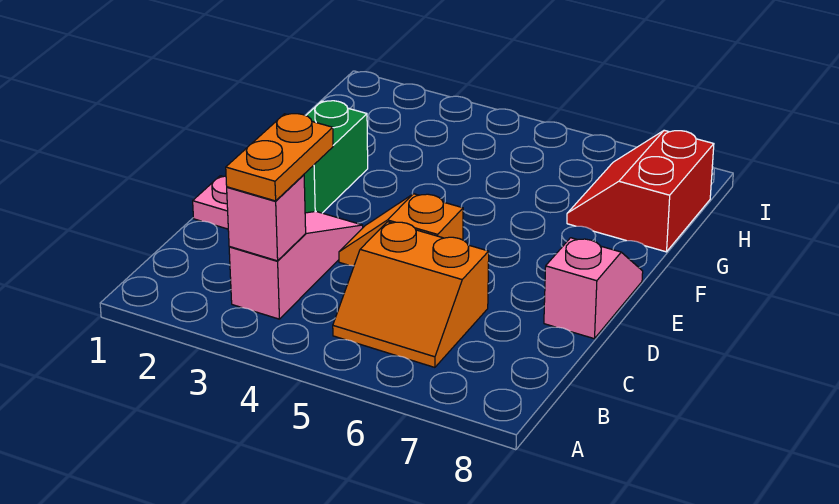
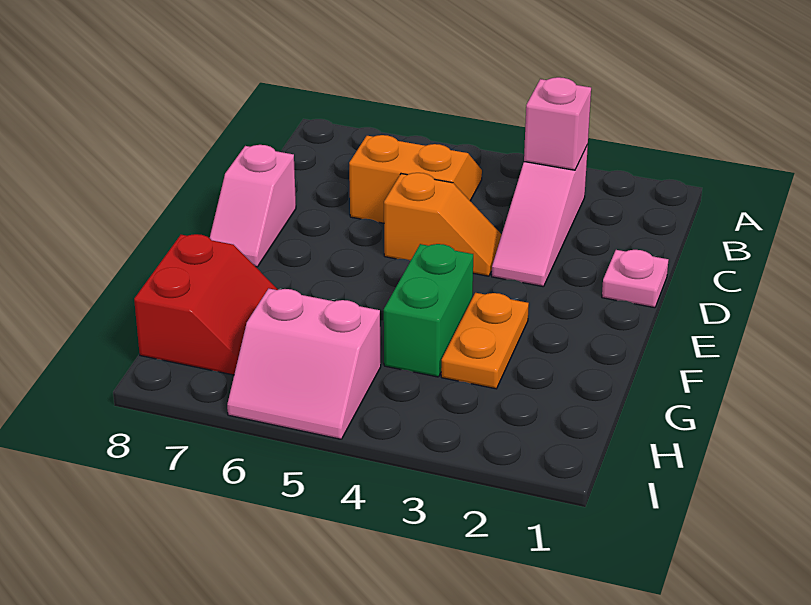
orange plate B3:C3 level 3 -> orange plate F3:G3 level 1
green brick E2:F2 level 1 -> green brick F4:G4 level 1
none -> pink slope H5:I6 level 1 top H

